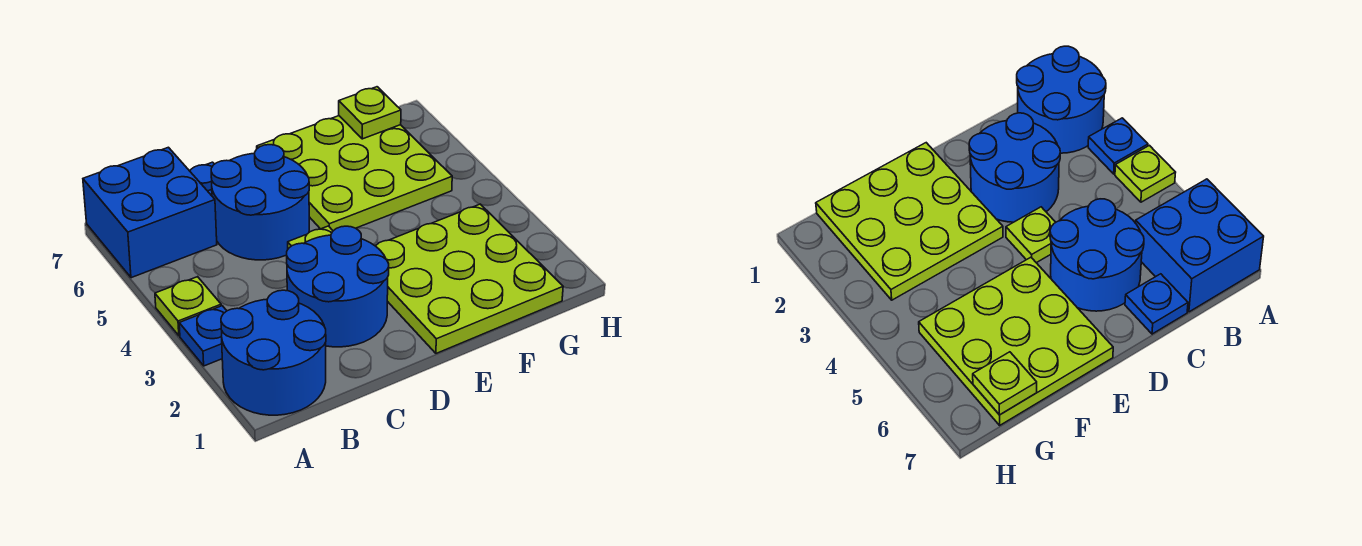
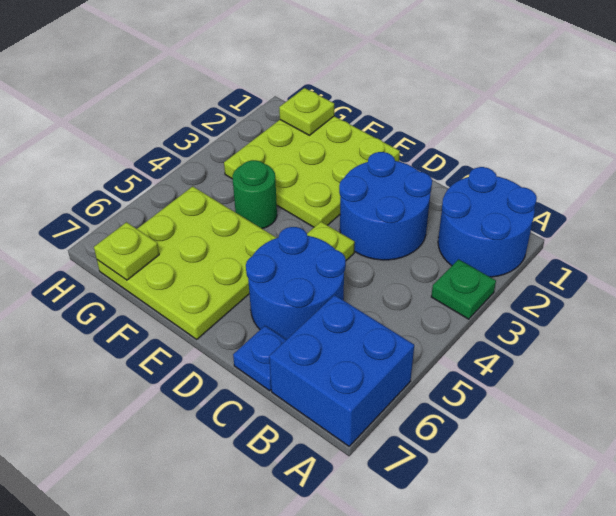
blue plate A3 level 1 -> green plate A3 level 1
lime plate A4 level 1 -> lime plate G1 level 2
none -> green round brick F4 level 1

